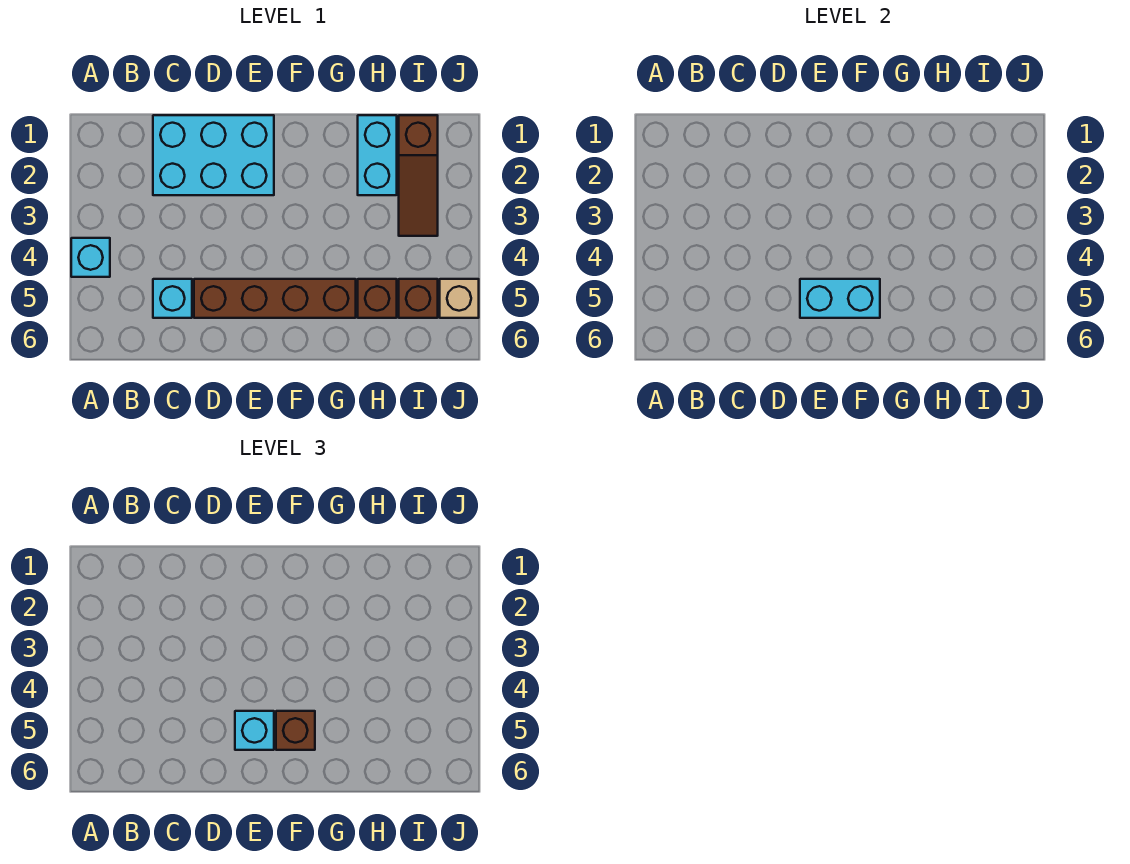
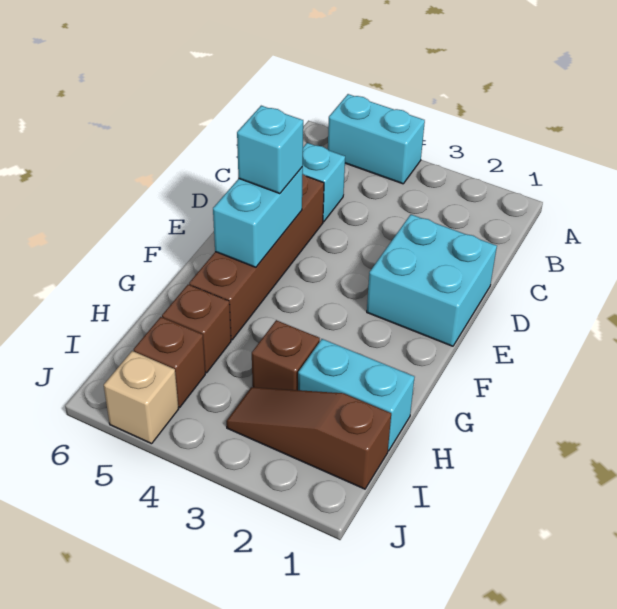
cyan brick A4 level 1 -> cyan brick A4:A5 level 1
cyan brick C1:E2 level 1 -> cyan brick D1:E2 level 1
brown brick F5 level 3 -> brown brick H3 level 1

